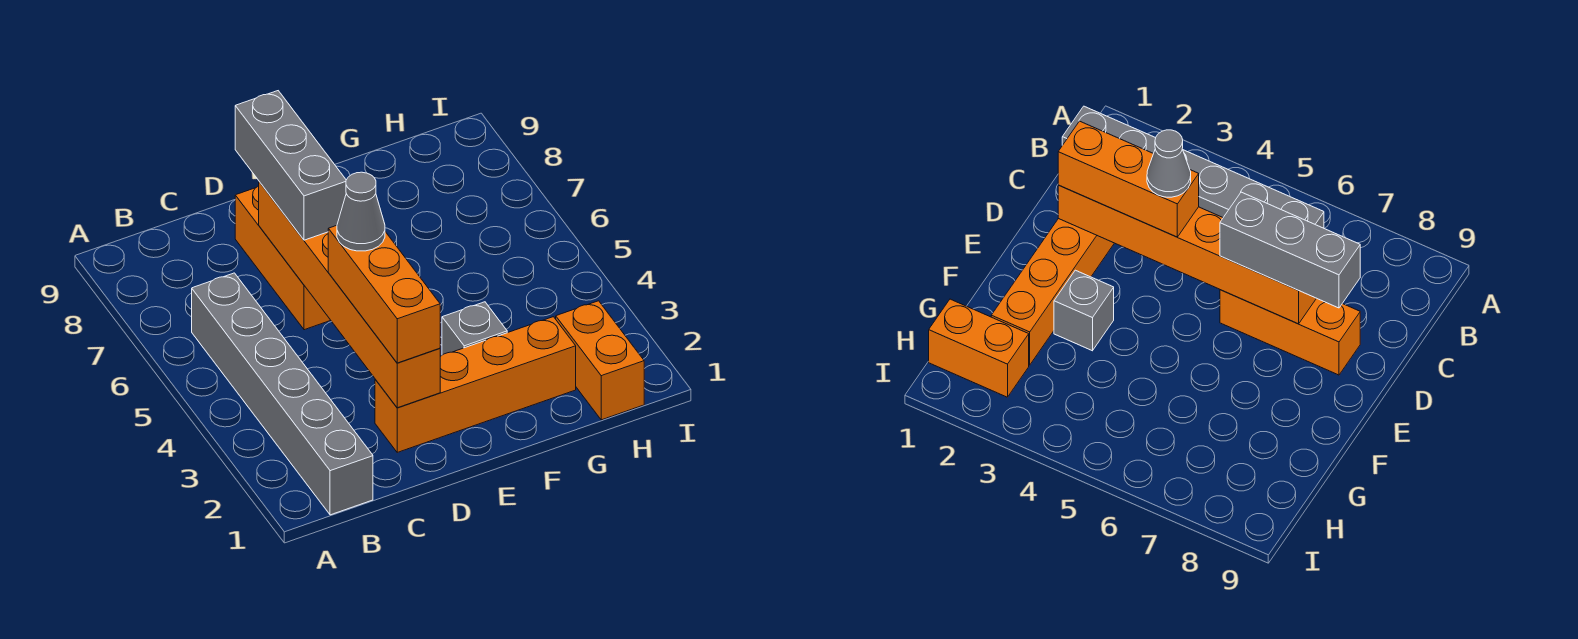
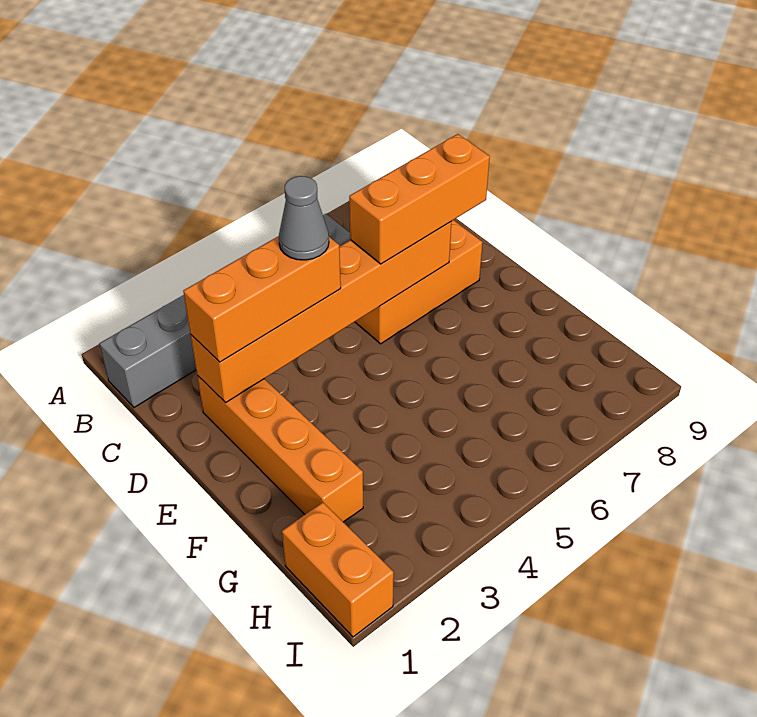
grey brick D6:D8 level 3 -> orange brick D6:D8 level 3
grey brick F3 level 1 -> none
orange brick H1:H2 level 1 -> orange brick H1:I1 level 1

